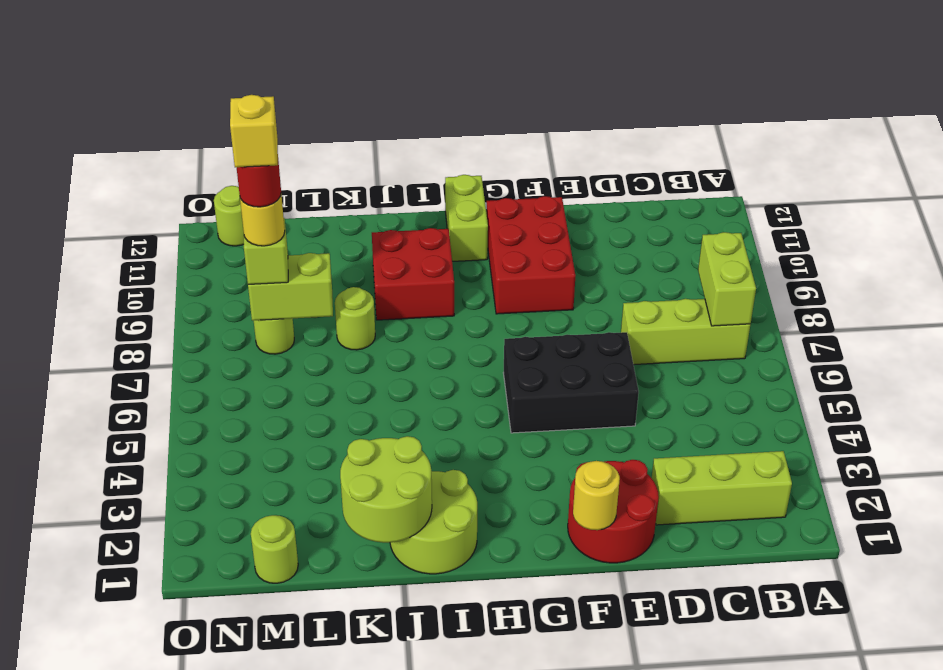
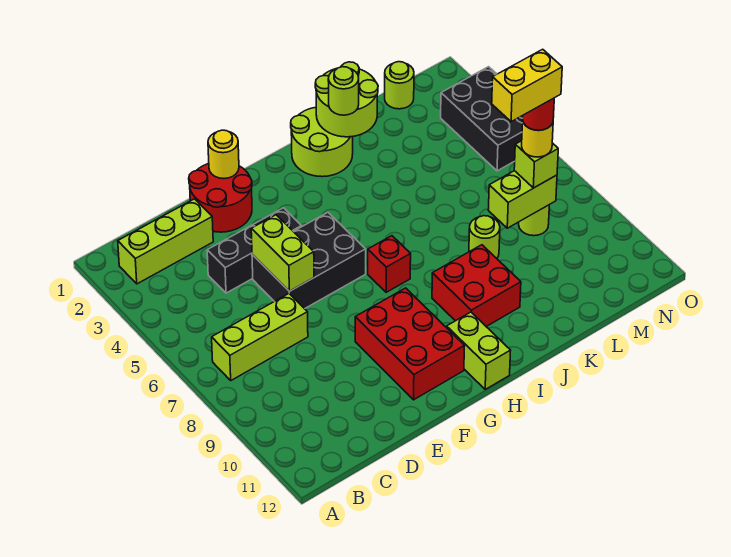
lime brick B7:B8 level 2 -> lime brick E5:E6 level 2
none -> black brick D4:F4 level 1
none -> red brick H7 level 1
yellow brick M8 level 6 -> yellow brick L8:M8 level 6
none -> black brick N3:O5 level 1
lime round brick N12 level 1 -> lime round brick J2 level 3

